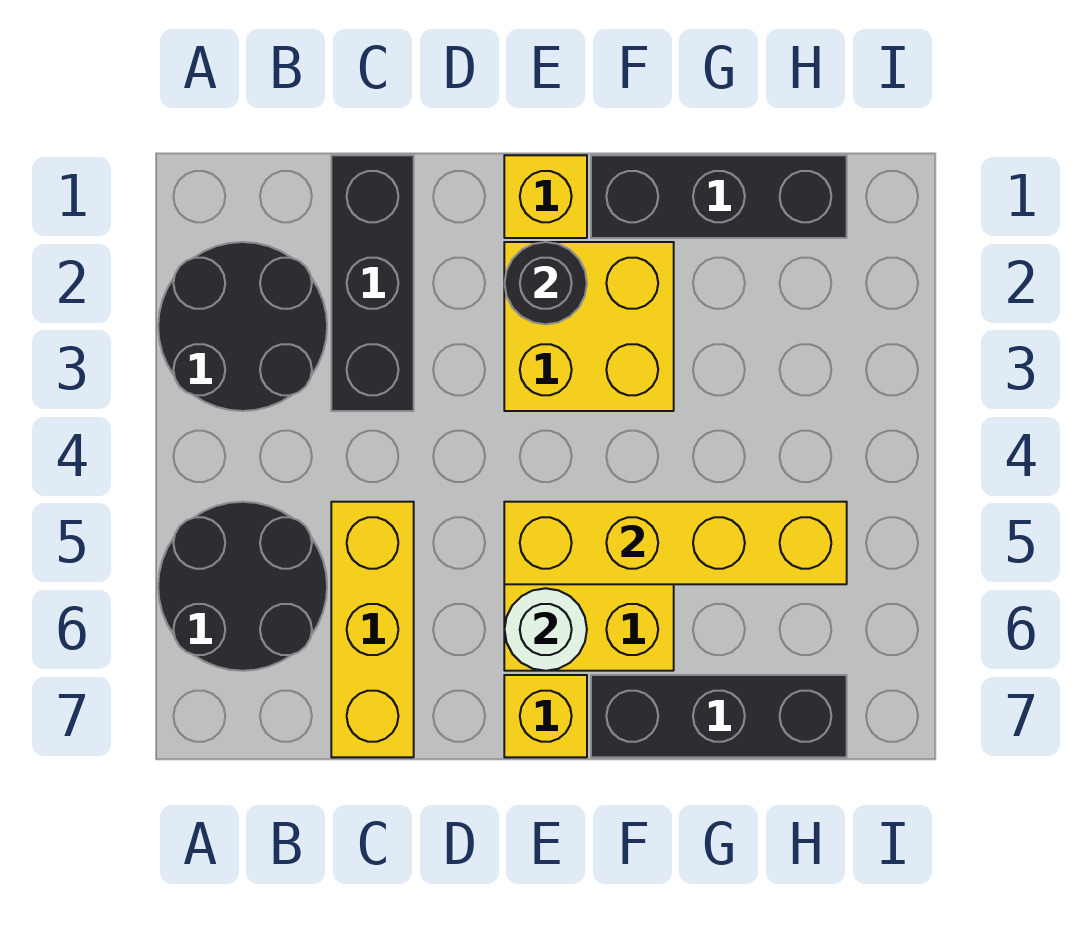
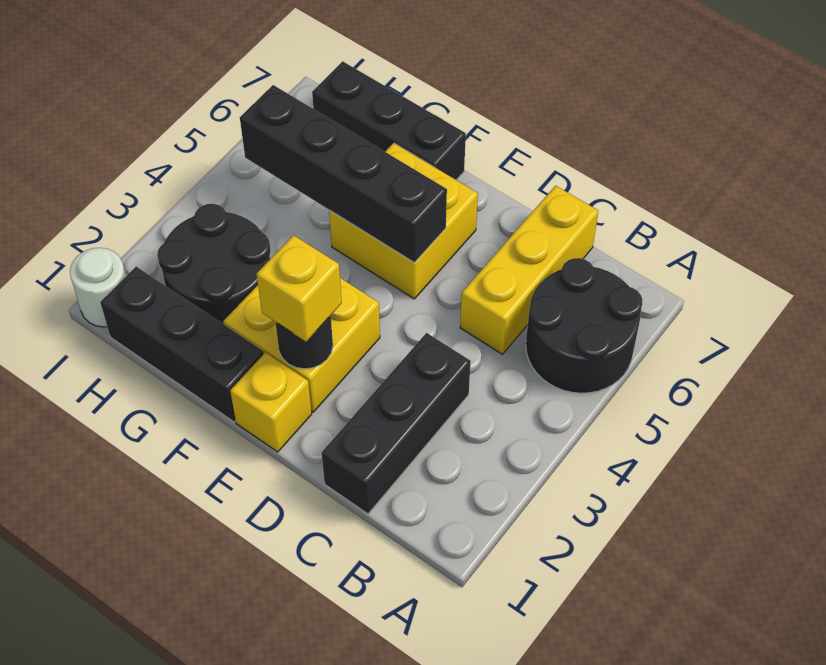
black round brick A2:B3 level 1 -> black round brick G2:H3 level 1
yellow brick E5:H5 level 2 -> black brick E5:H5 level 2
white round brick E6 level 2 -> white round brick I1 level 1
yellow brick E7 level 1 -> yellow brick E2 level 3

